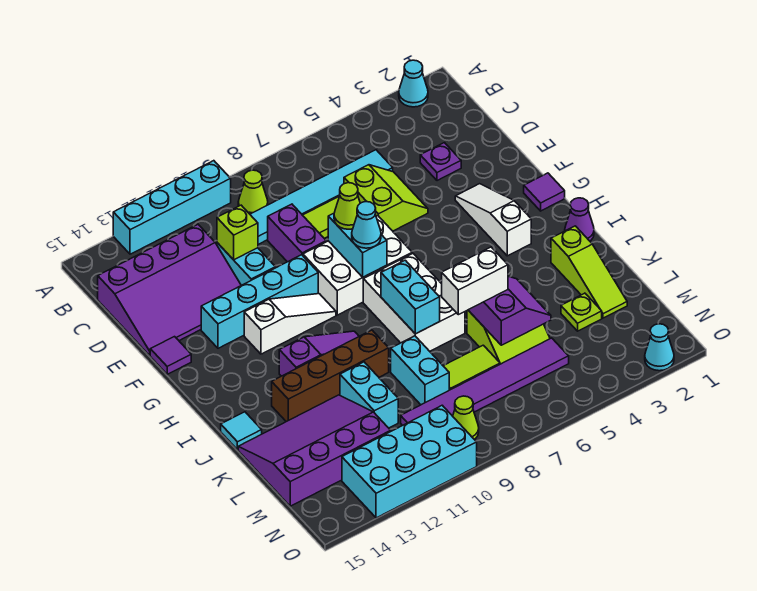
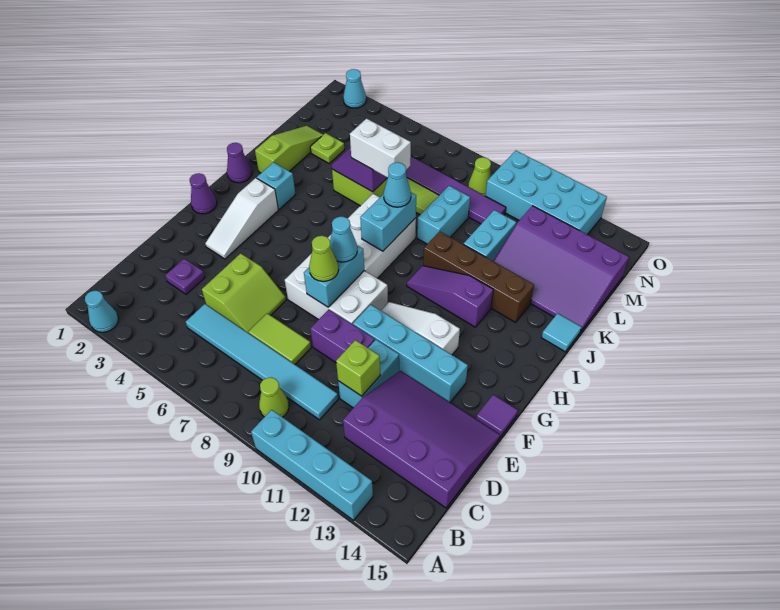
lime slope D5:E6 level 1 top 6 -> lime slope D5:E6 level 1 top 5
purple brick D9:E9 level 1 -> purple brick E9:E10 level 1
purple tile G1 level 1 -> purple cone G1 level 1
none -> cyan brick I3 level 1
none -> cyan cone J8 level 3

